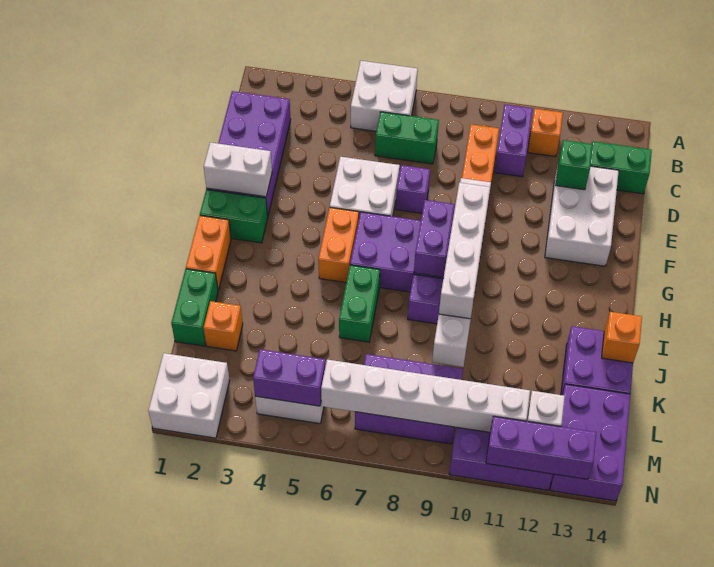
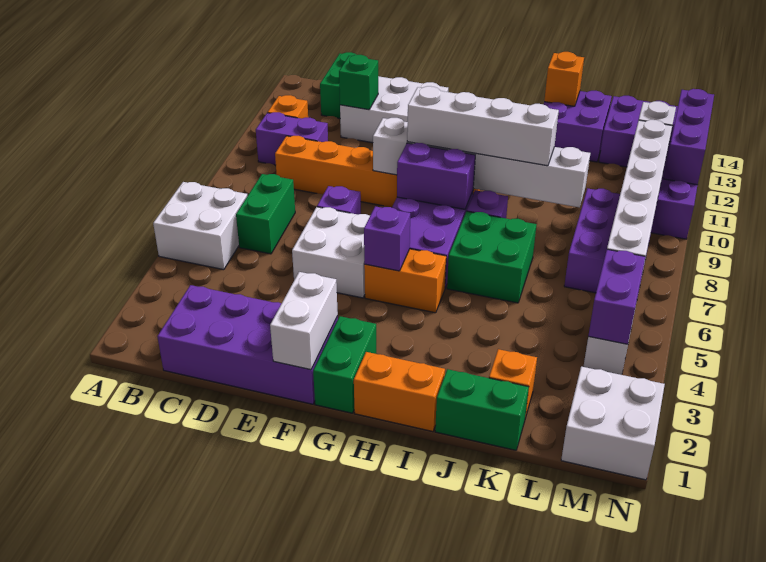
none -> purple brick G5 level 2
green brick I6:J6 level 1 -> green brick I6:J7 level 1

